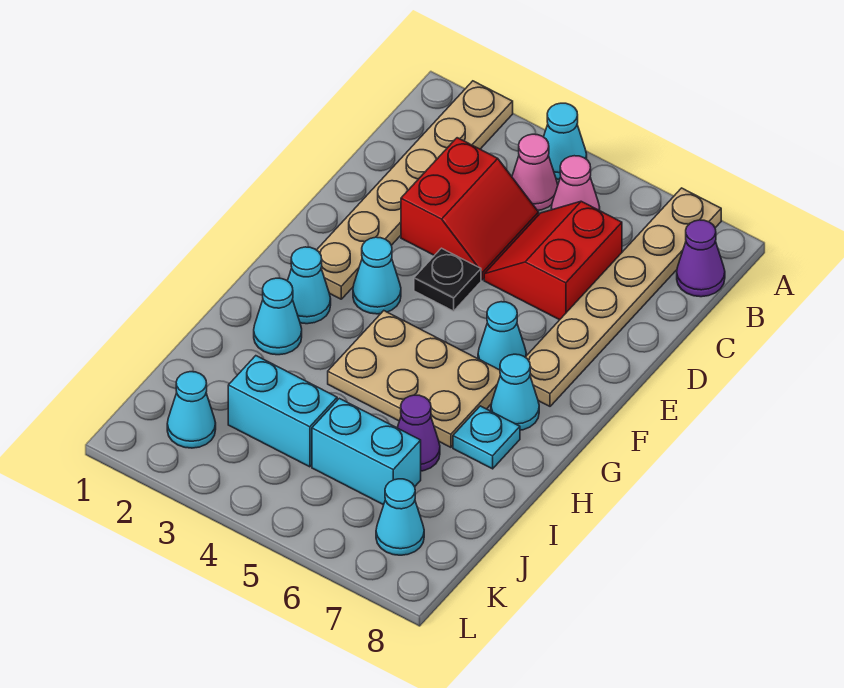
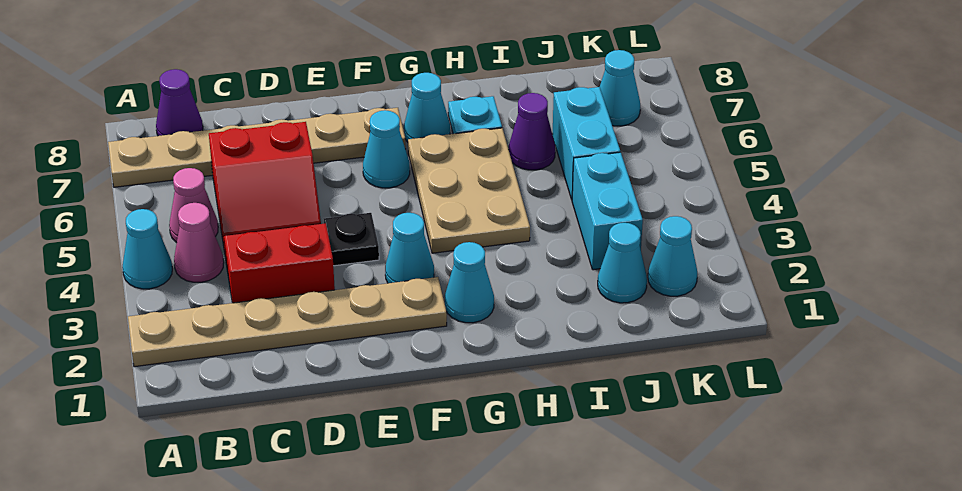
cyan cone H2 level 1 -> cyan cone J2 level 1

